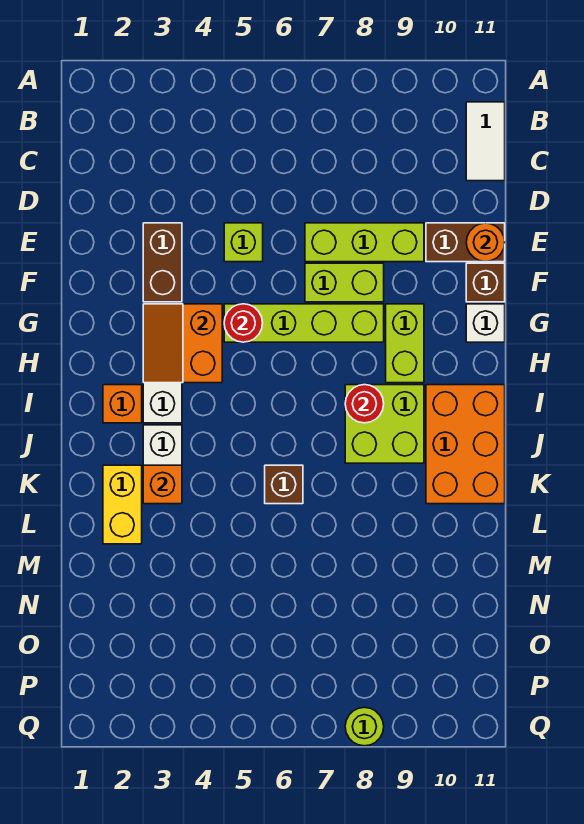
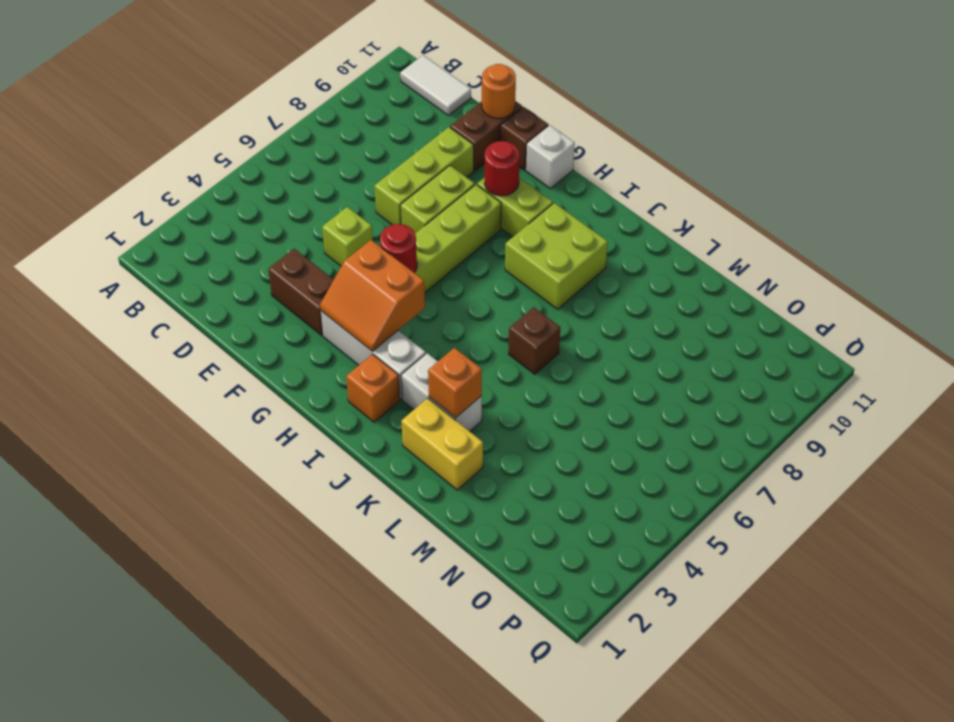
red round brick I8 level 2 -> red round brick G9 level 2
orange brick I10:K11 level 1 -> none
lime round brick Q8 level 1 -> none

